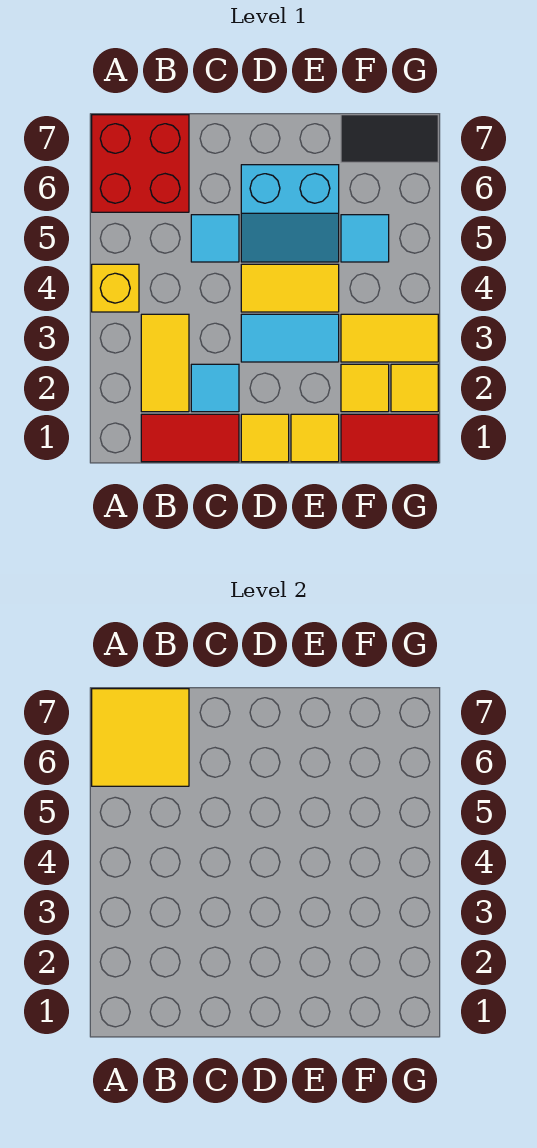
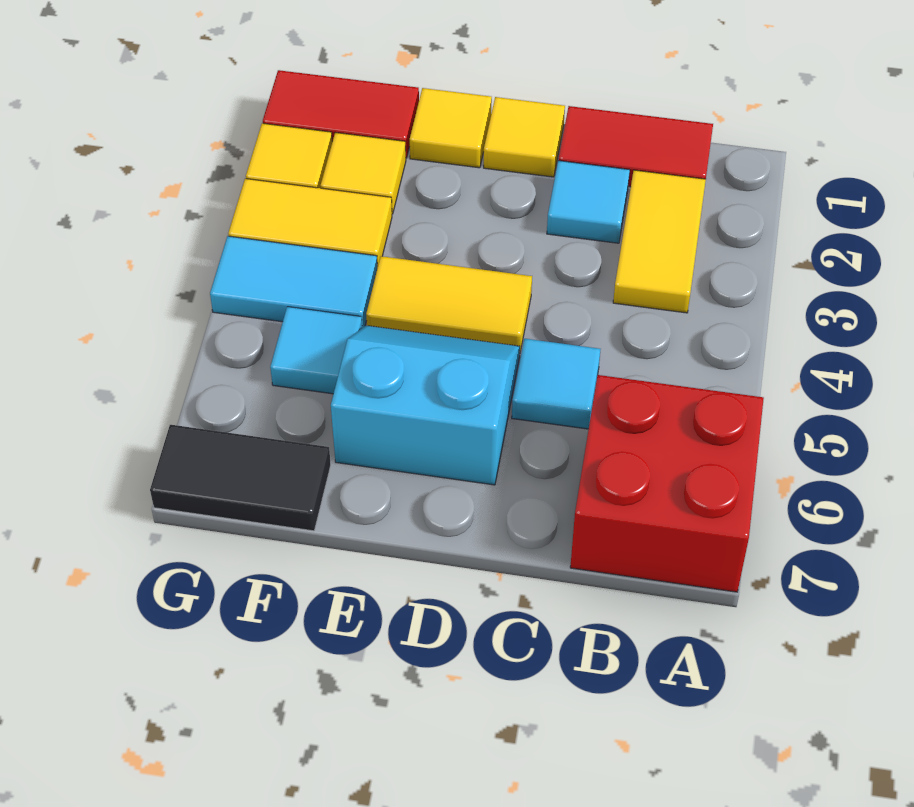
yellow brick A4 level 1 -> none
yellow tile A6:B7 level 2 -> none
cyan tile D3:E3 level 1 -> cyan tile F4:G4 level 1

